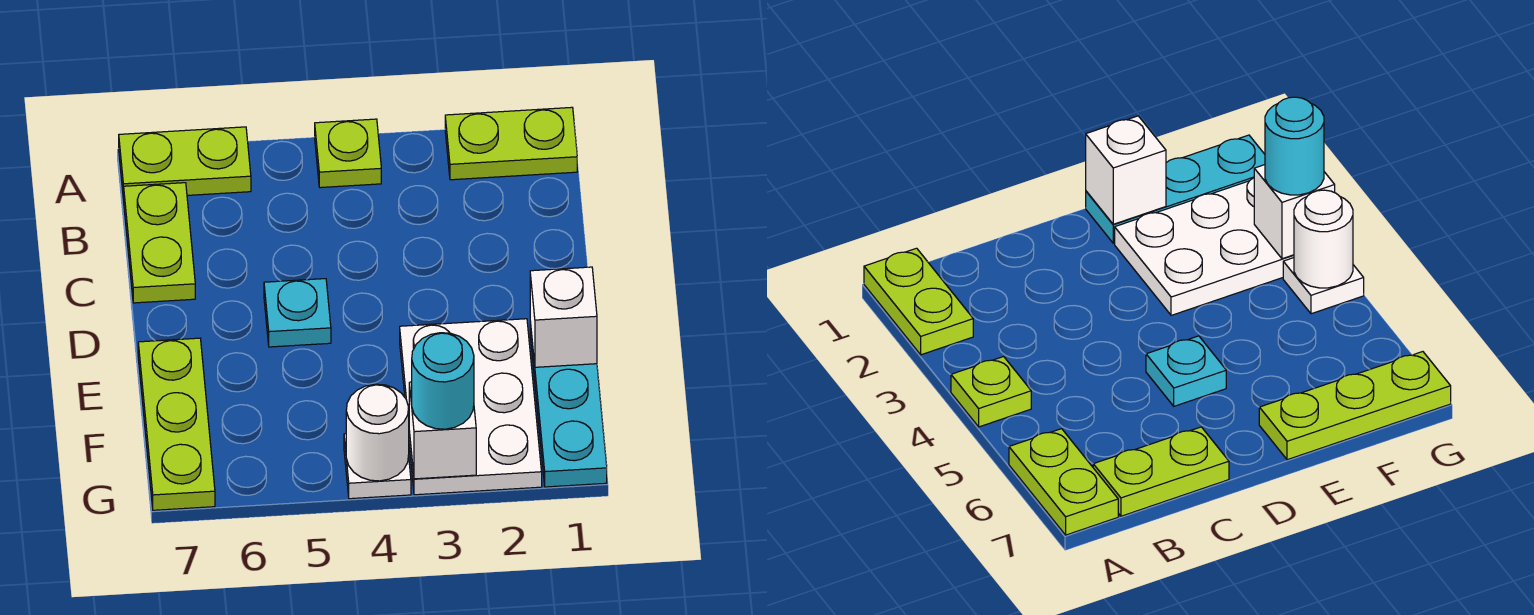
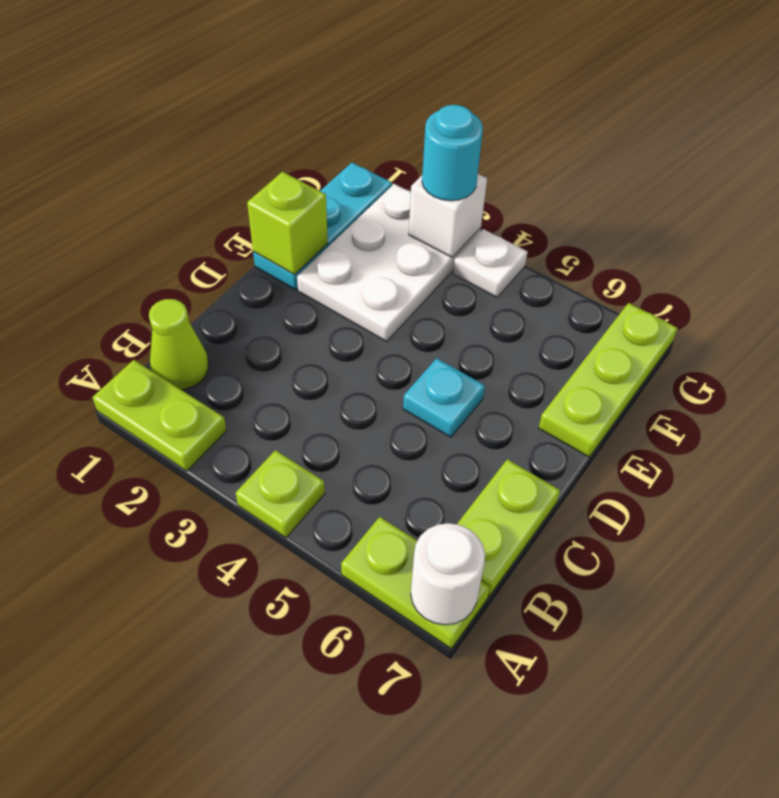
none -> lime cone B1 level 1
white brick E1 level 2 -> lime brick E1 level 2
white round brick G4 level 2 -> white round brick A7 level 2

